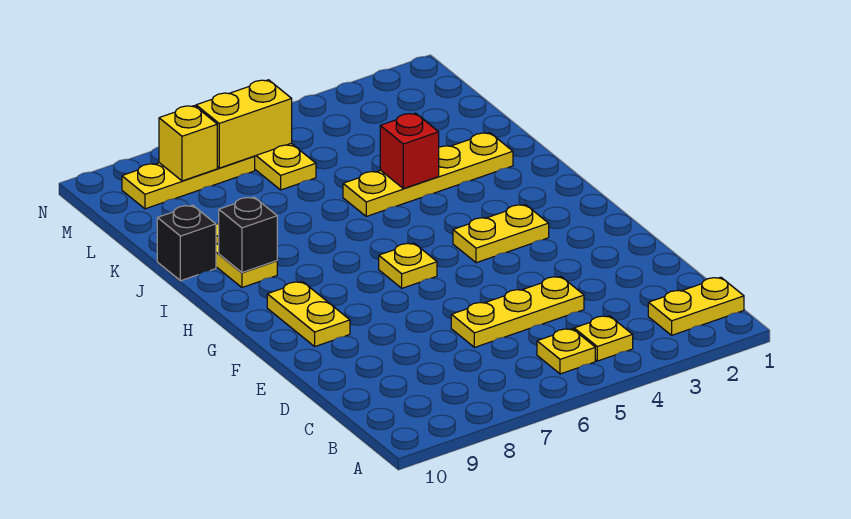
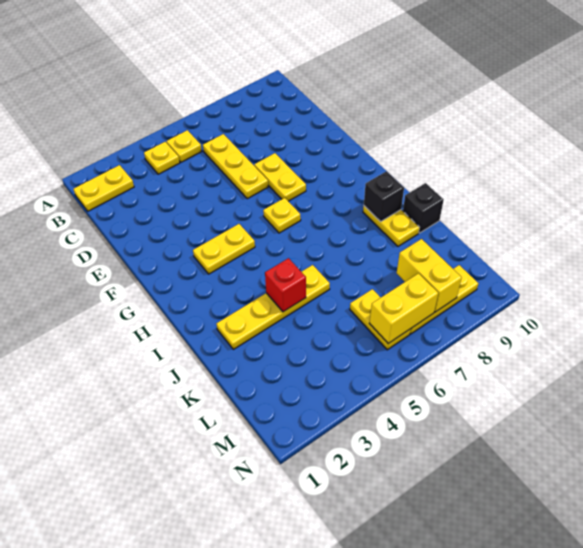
yellow plate D4:D6 level 1 -> yellow plate C6:E6 level 1
yellow plate F9:G9 level 1 -> yellow plate E7:F7 level 1
yellow brick M8 level 2 -> yellow brick L8:M8 level 2

